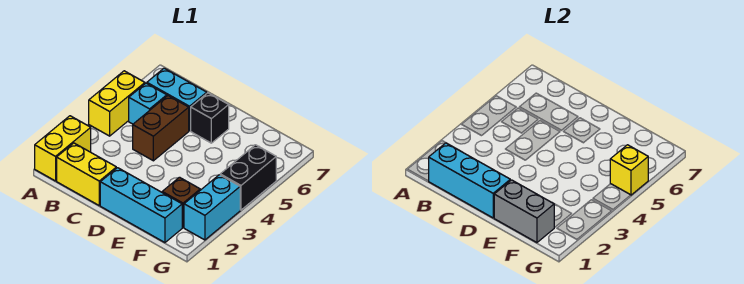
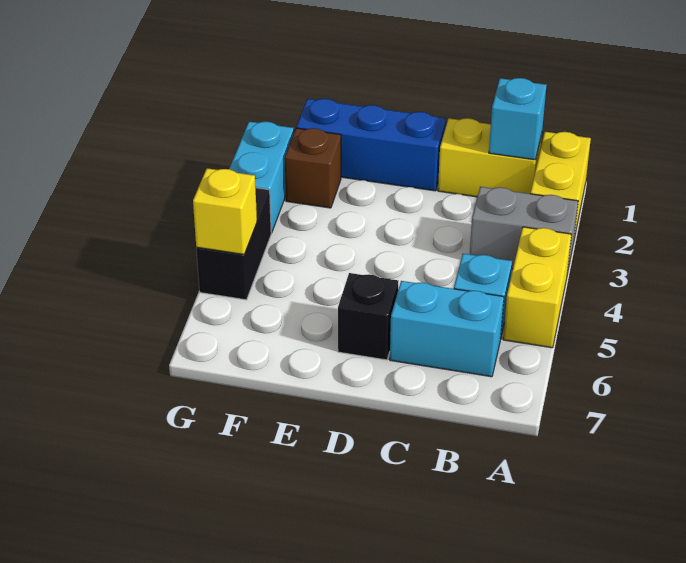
cyan brick B1:D1 level 2 -> cyan brick B1 level 2
brown brick C4:C5 level 1 -> none
cyan brick D1:F1 level 1 -> blue brick D1:F1 level 1
grey brick E1:F1 level 2 -> grey brick A3:B3 level 1

